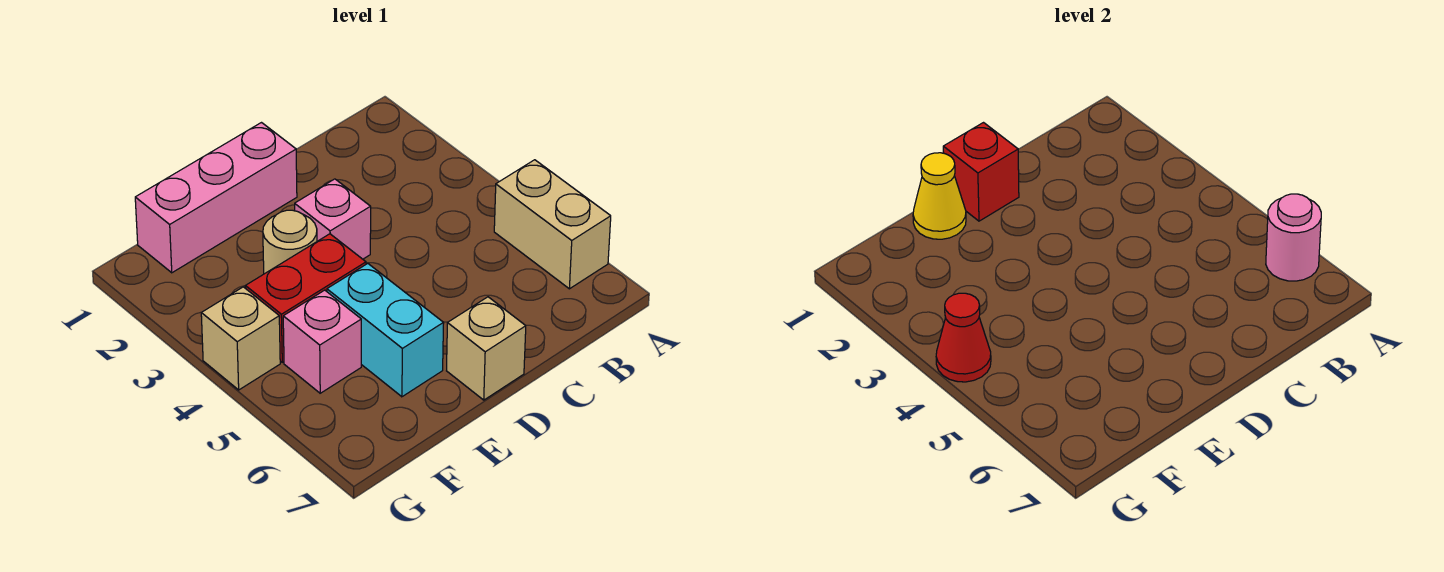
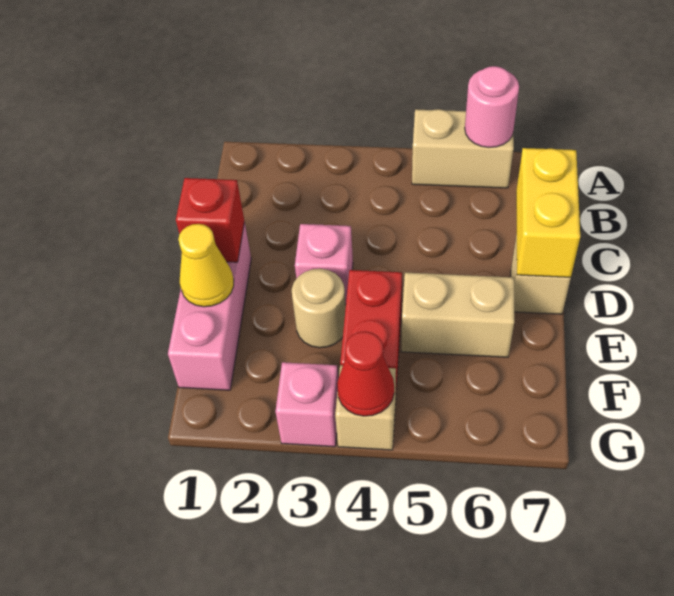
none -> yellow brick C7:D7 level 2
cyan brick E5:E6 level 1 -> tan brick E5:E6 level 1
pink brick F5 level 1 -> pink brick G3 level 1

